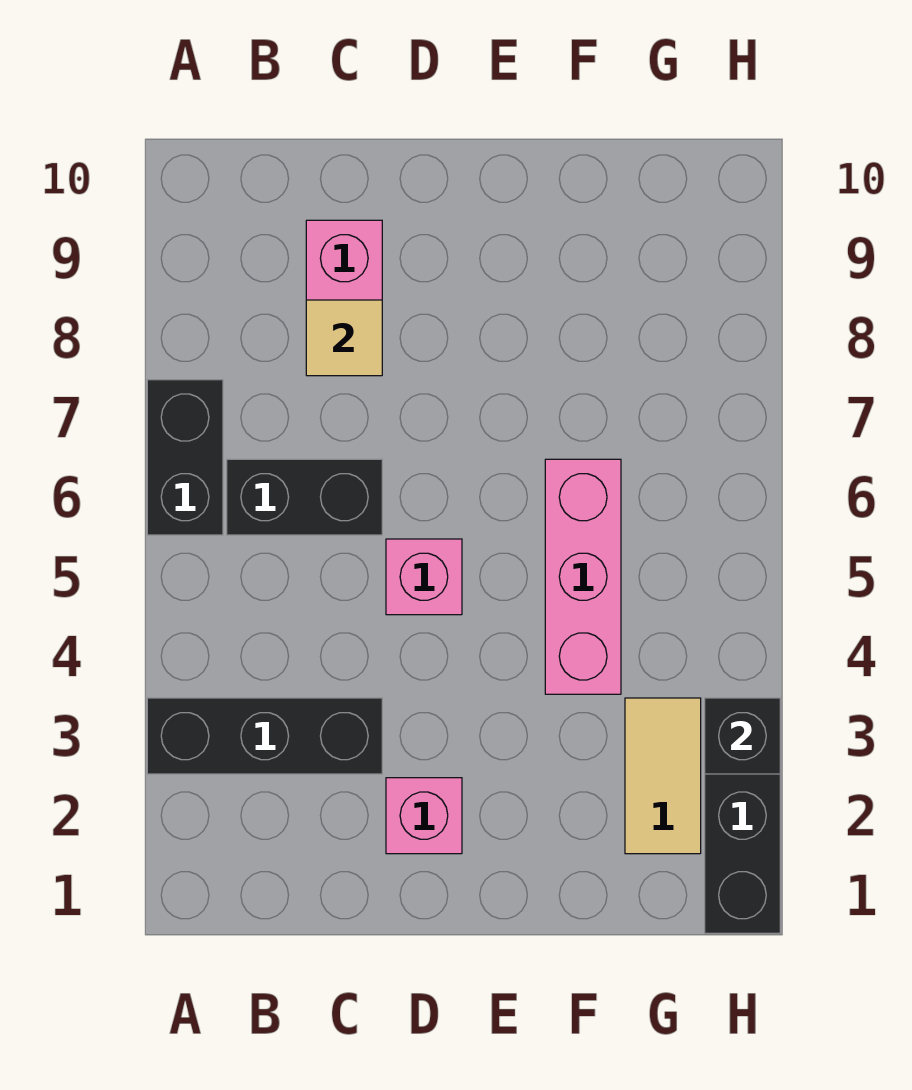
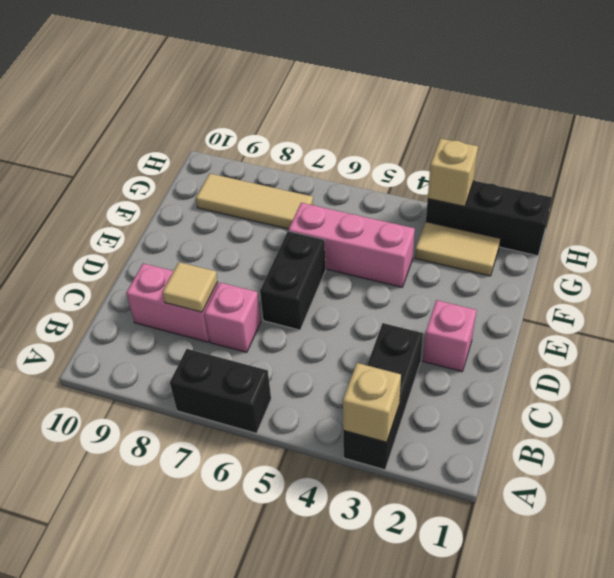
none -> tan brick A3 level 2
black brick B6:C6 level 1 -> black brick D6:E6 level 1
pink brick D5 level 1 -> pink brick C7 level 1
none -> tan tile G7:G9 level 1
black brick H3 level 2 -> tan brick H3 level 2

